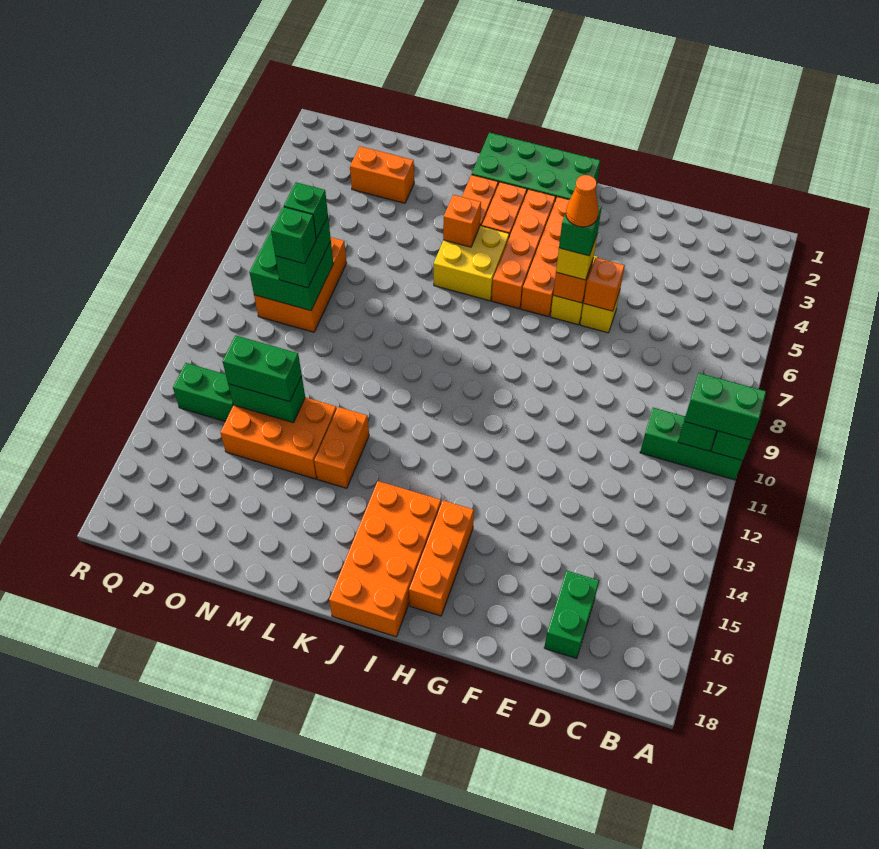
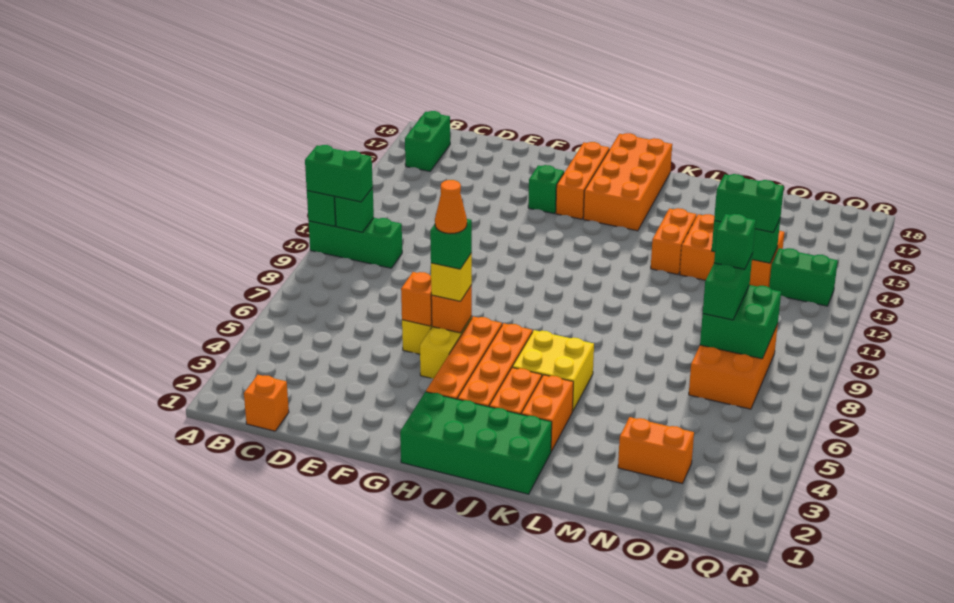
green brick D16:D17 level 1 -> green brick B16:B17 level 1
orange brick K5 level 2 -> orange brick C1 level 1
green brick O8 level 4 -> green brick G15 level 1

